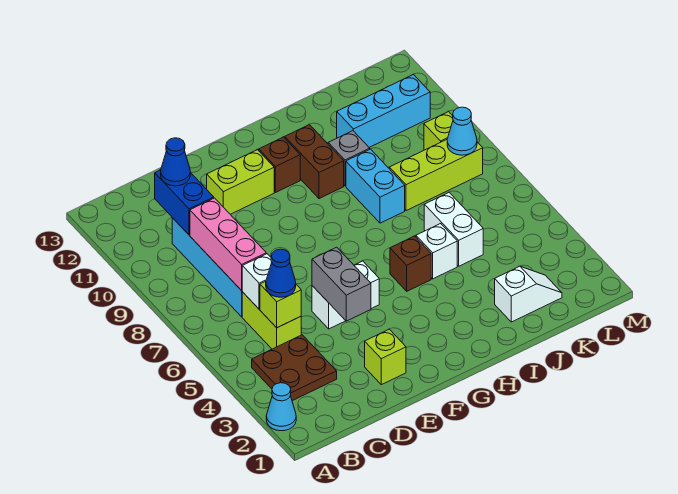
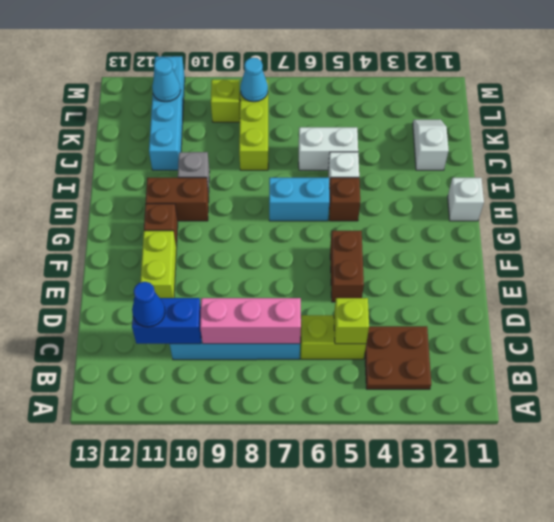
cyan cone A2 level 1 -> cyan cone L11 level 2
blue cone C5 level 3 -> none
white brick C6 level 2 -> white brick H1 level 1
lime brick E2 level 1 -> none
grey brick E4:E5 level 2 -> none
white brick E5:F5 level 1 -> brown brick E5:F5 level 1
cyan brick I8:I9 level 1 -> cyan brick H6:H7 level 1
cyan brick J11:L11 level 1 -> cyan brick J11:M11 level 1

